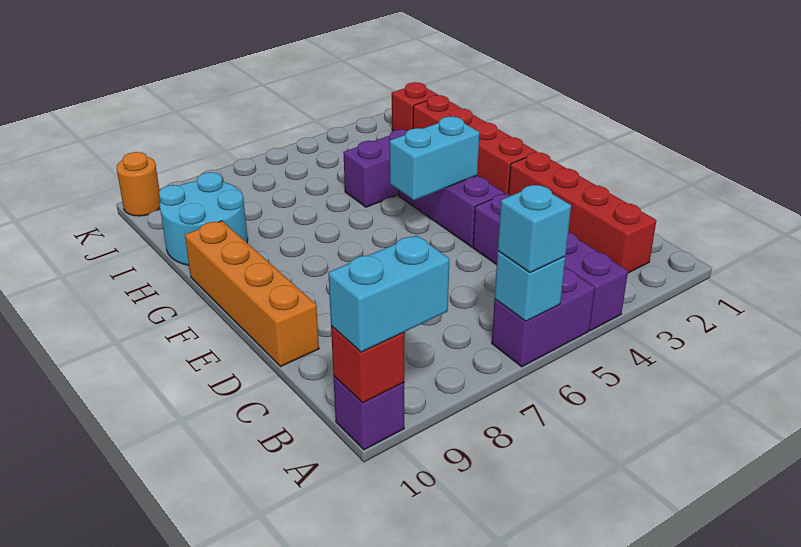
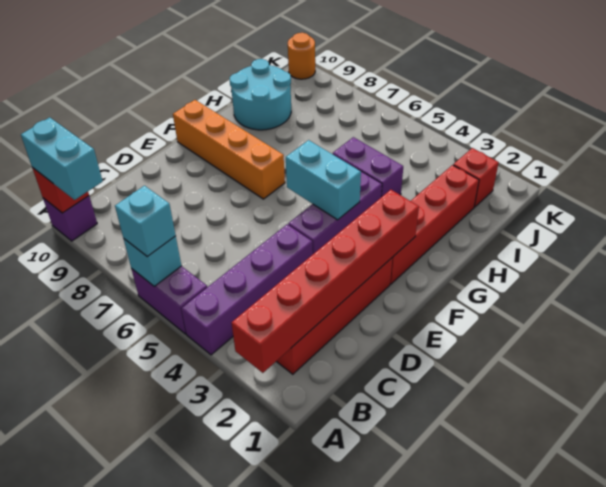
none -> red brick A2:F2 level 2
orange brick D10:G10 level 1 -> orange brick F7:F10 level 1

